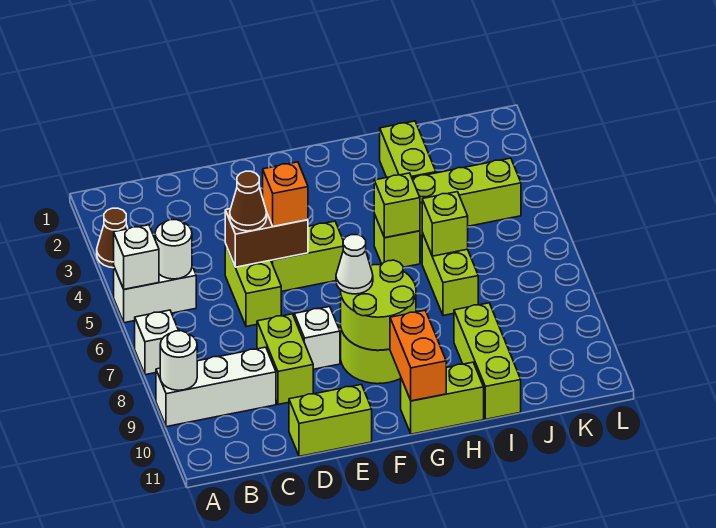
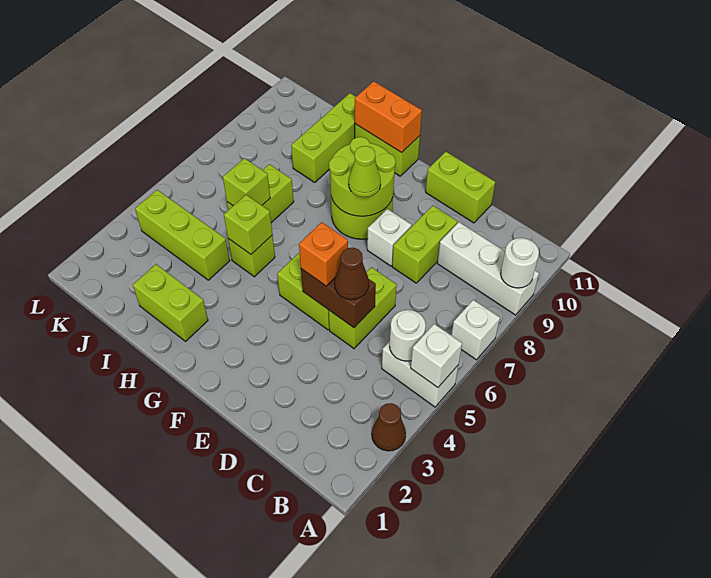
white cone F8 level 3 -> lime cone F8 level 3
orange brick G10:G11 level 2 -> orange brick G11:H11 level 2
lime brick I2:I3 level 1 -> lime brick H2:I2 level 1

